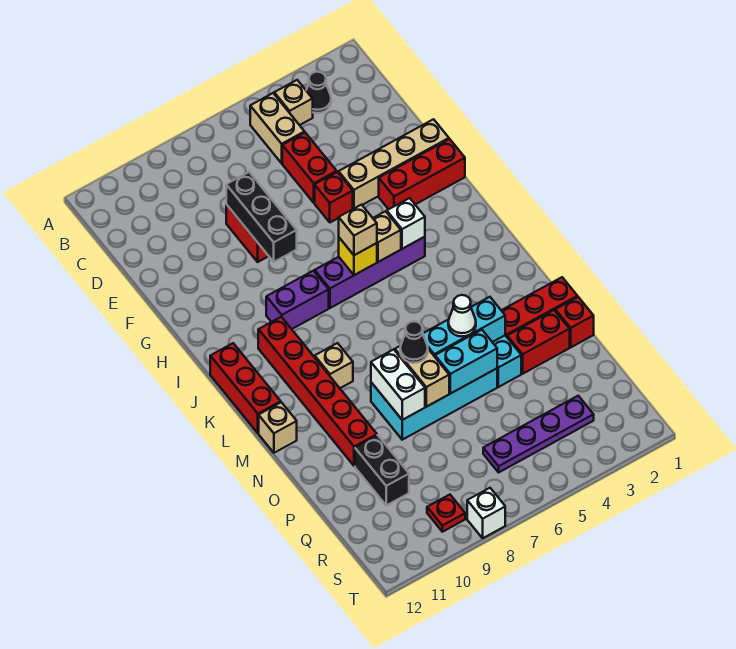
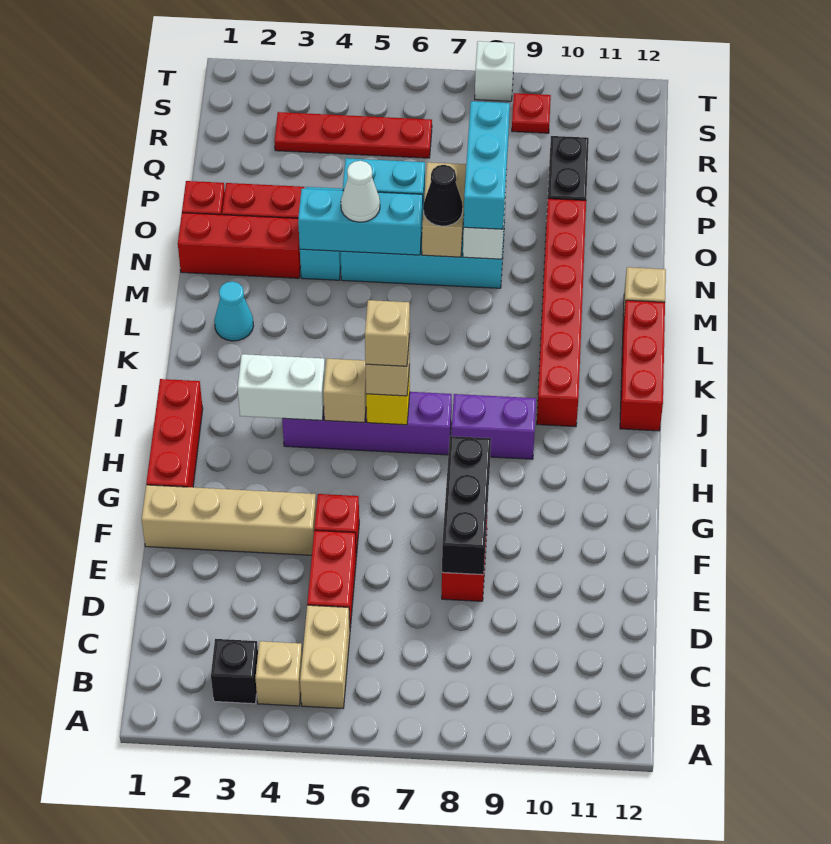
black cone B3 level 1 -> black brick B3 level 1
red brick G1:G3 level 1 -> red brick G1:I1 level 1
white brick I4 level 2 -> white brick I3:I4 level 2
none -> cyan cone L2 level 1
tan brick L9 level 1 -> tan brick I6 level 4
none -> cyan brick N8:P8 level 3
purple plate R3:R6 level 1 -> red plate R3:R6 level 1

